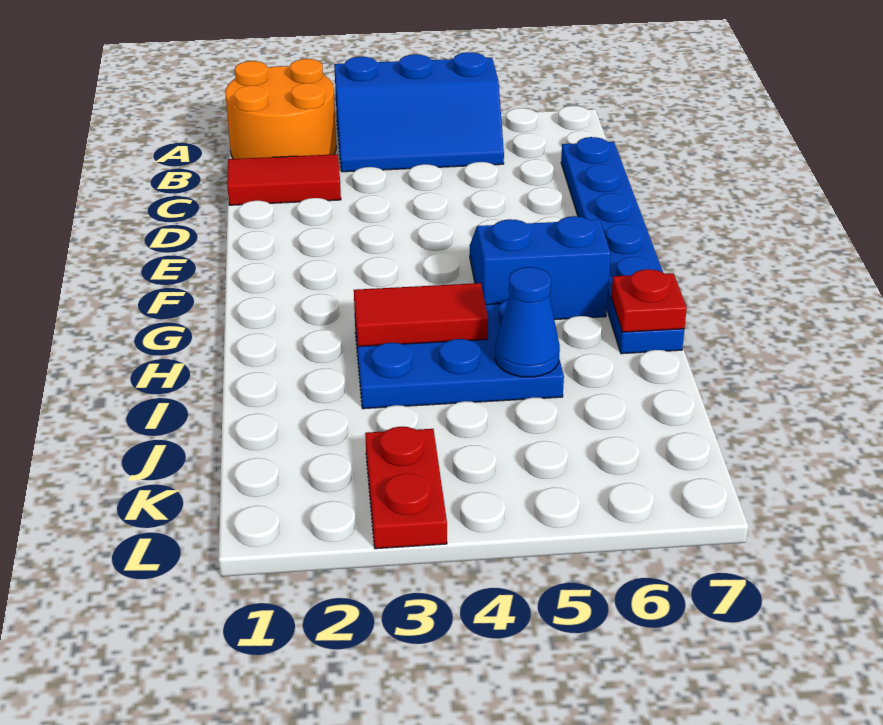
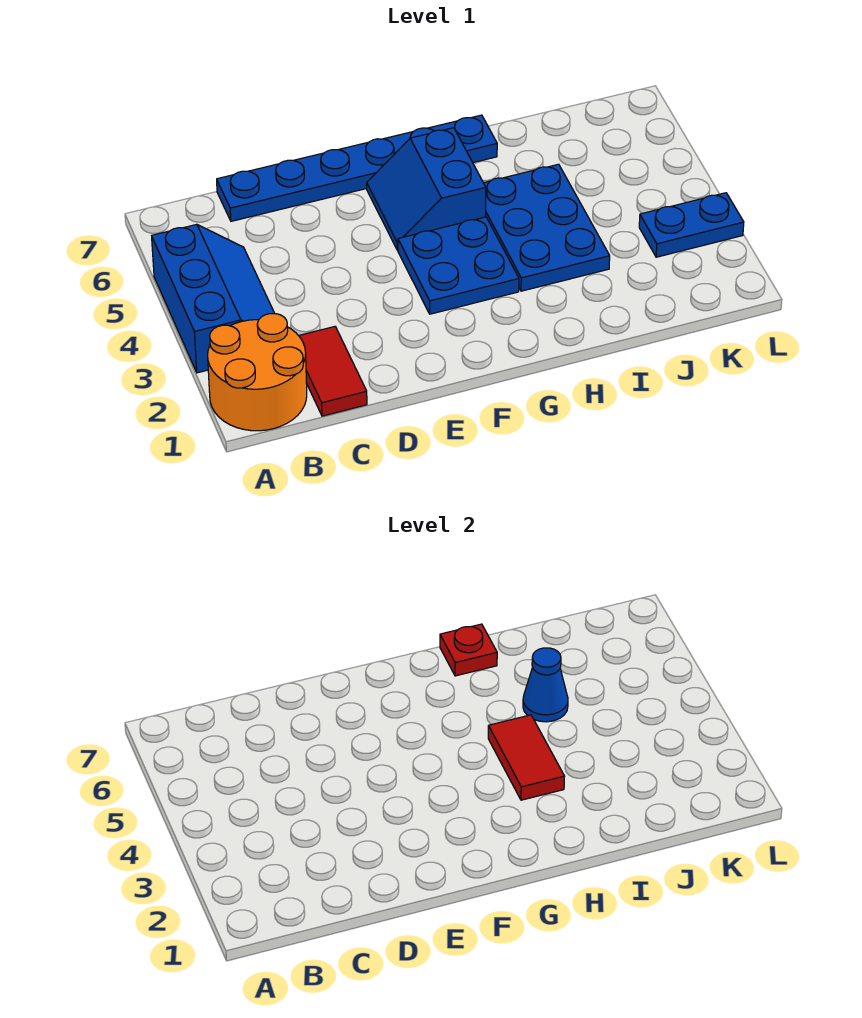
none -> blue plate F3:G4 level 1
red plate K3:L3 level 1 -> blue plate K3:L3 level 1

